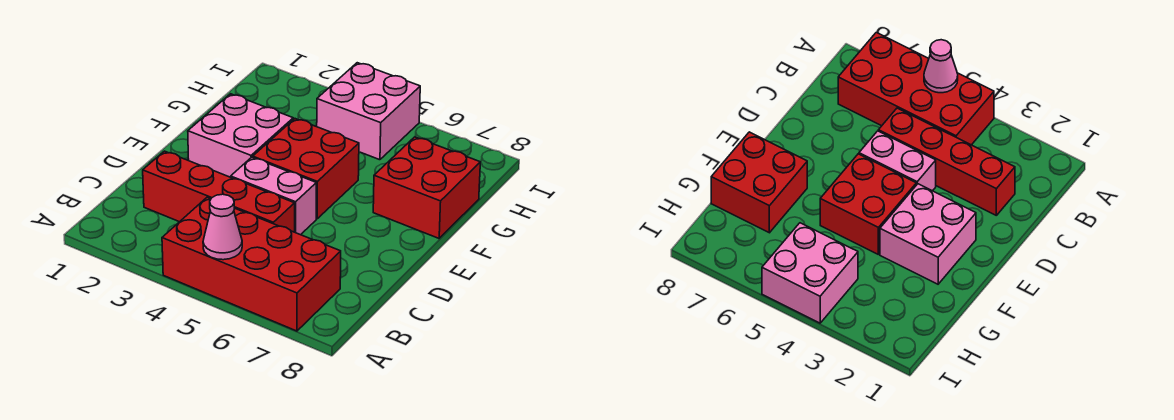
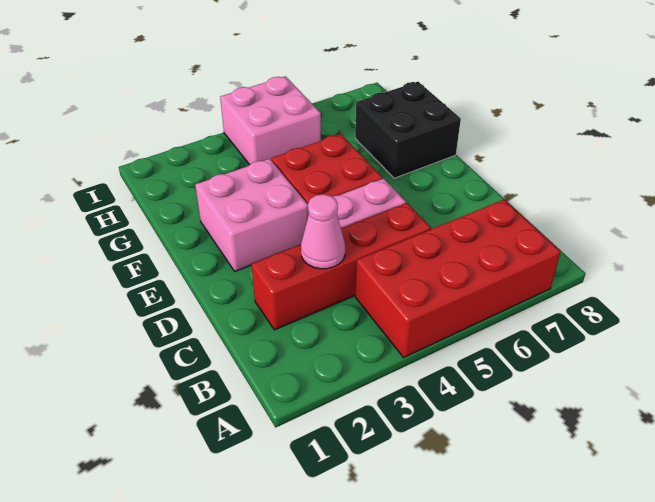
pink cone A5 level 2 -> pink cone C3 level 2
red brick F7:G8 level 1 -> black brick F7:G8 level 1

